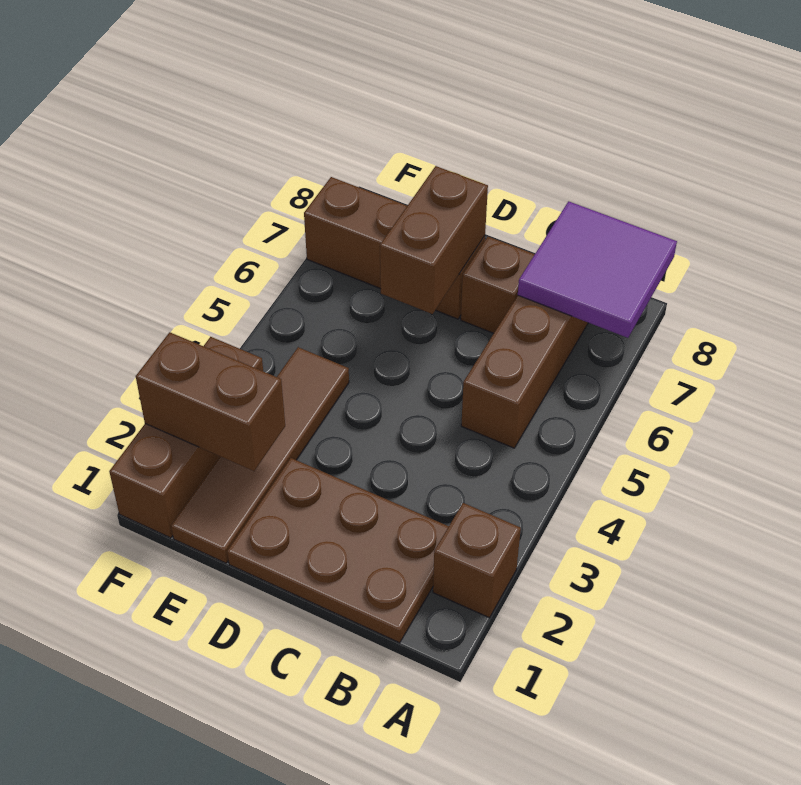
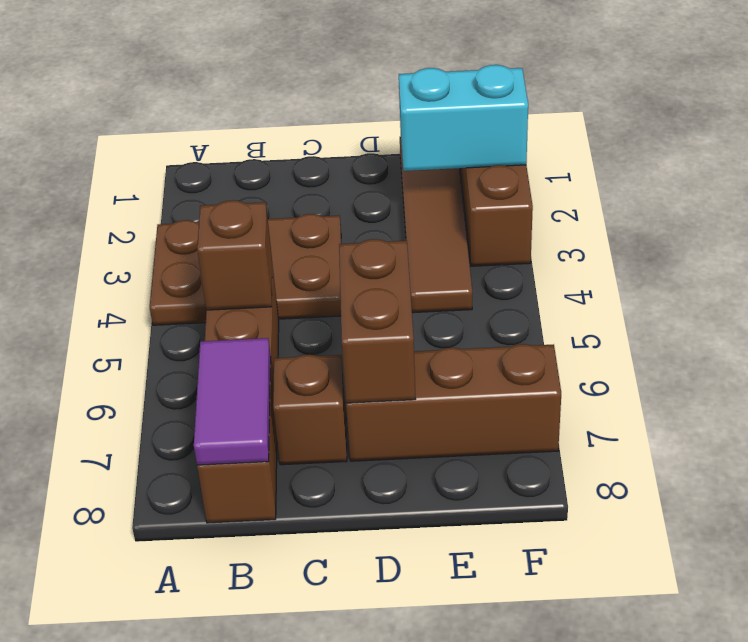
brown brick A2 level 1 -> brown brick B5 level 2
purple tile A7:B8 level 2 -> purple tile B7:B8 level 2
brown plate B1:D2 level 1 -> brown plate A3:C4 level 1
brown brick E2:F2 level 2 -> cyan brick E2:F2 level 2

